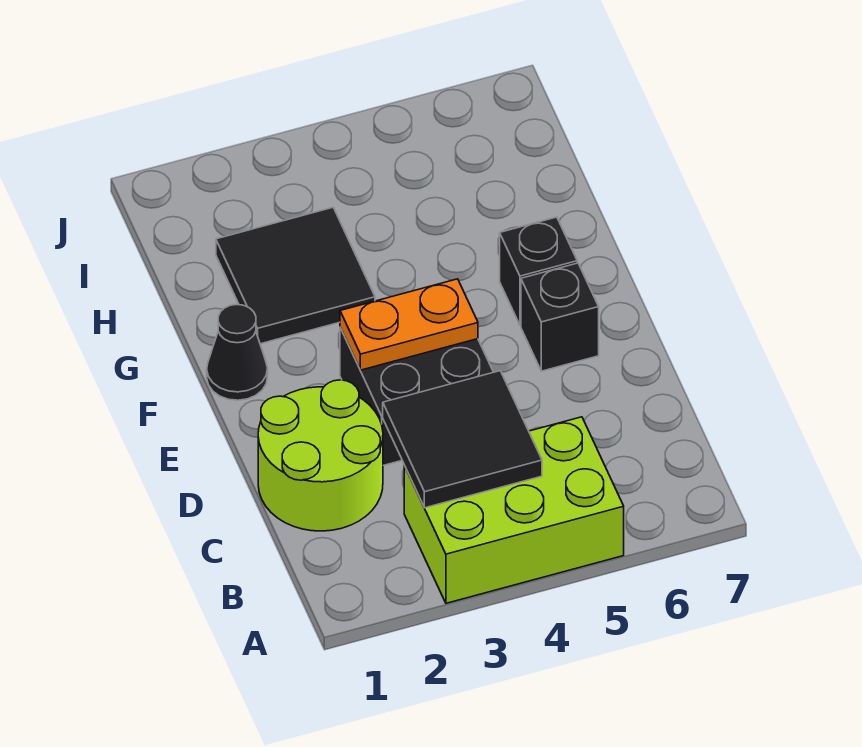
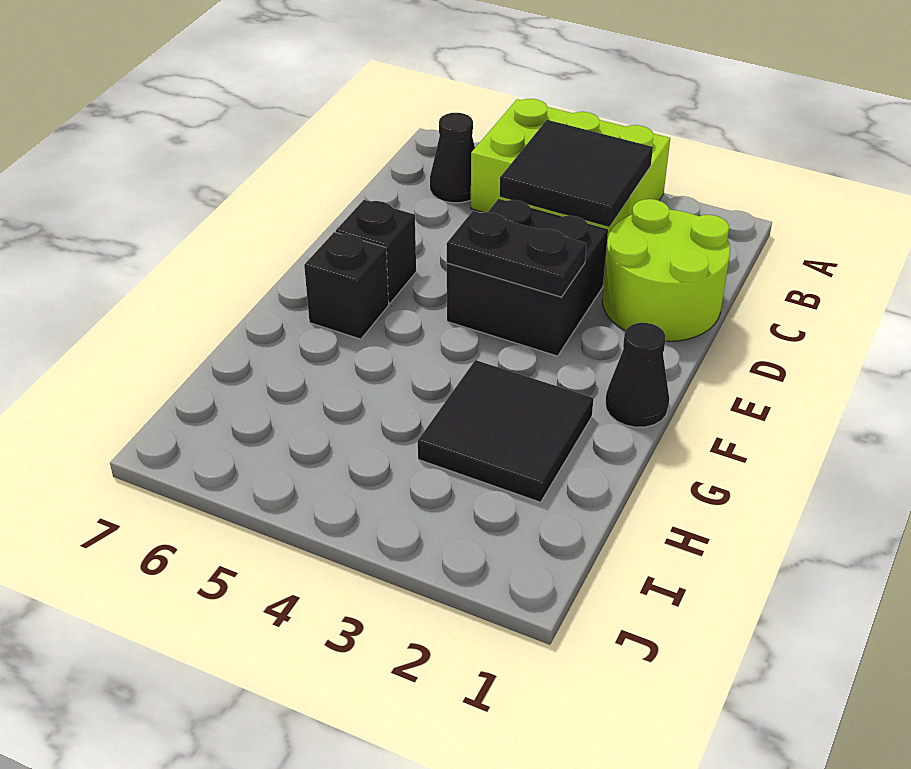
none -> black cone B6 level 1
orange plate E3:E4 level 2 -> black plate E3:E4 level 2

